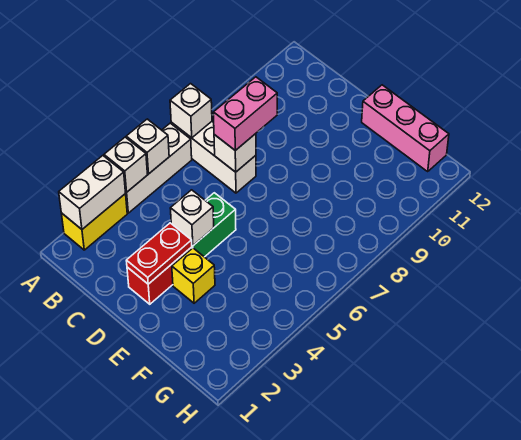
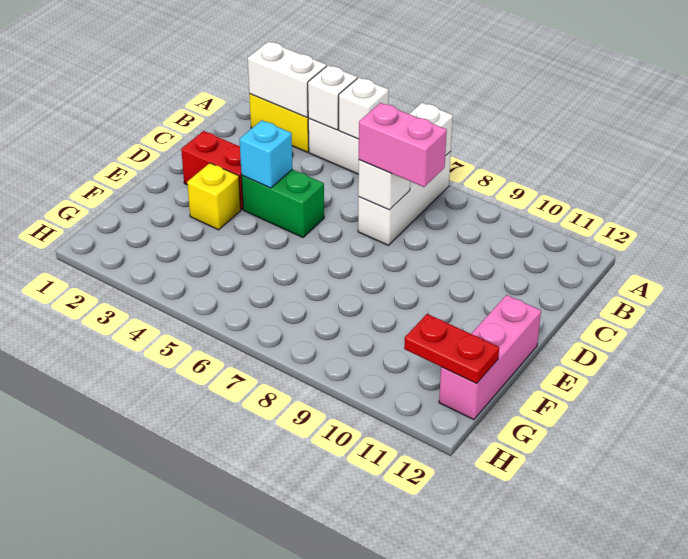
red plate D2:D3 level 2 -> red plate G11:G12 level 2
white brick D4 level 2 -> cyan brick D4 level 2

